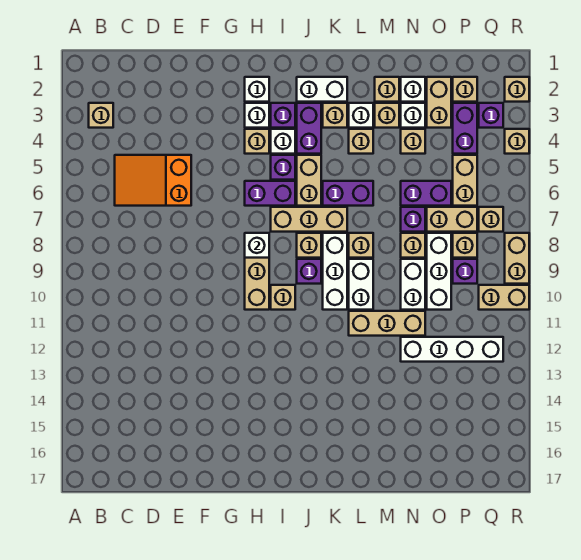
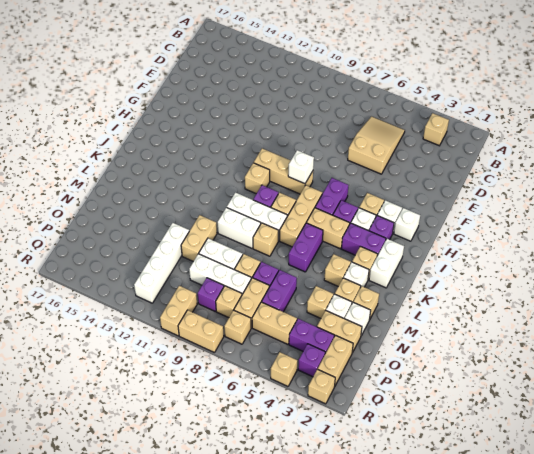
orange slope C5:E6 level 1 top E -> tan slope C5:E6 level 1 top E
tan brick L11:N11 level 1 -> tan brick M11:N11 level 1
tan brick P2 level 1 -> tan brick P2:Q2 level 1

